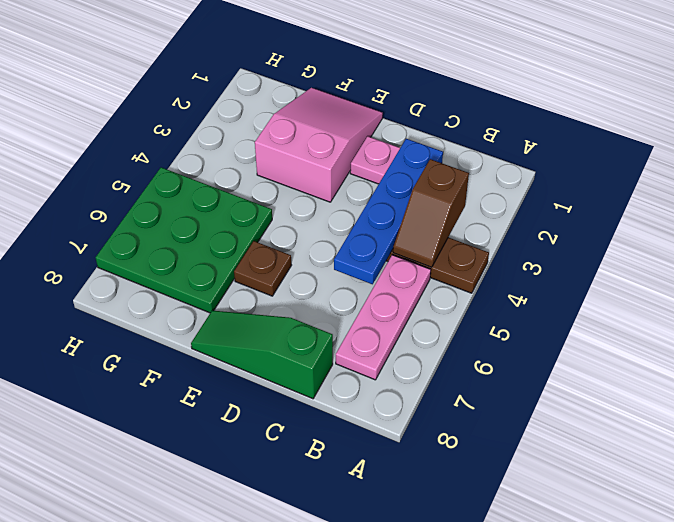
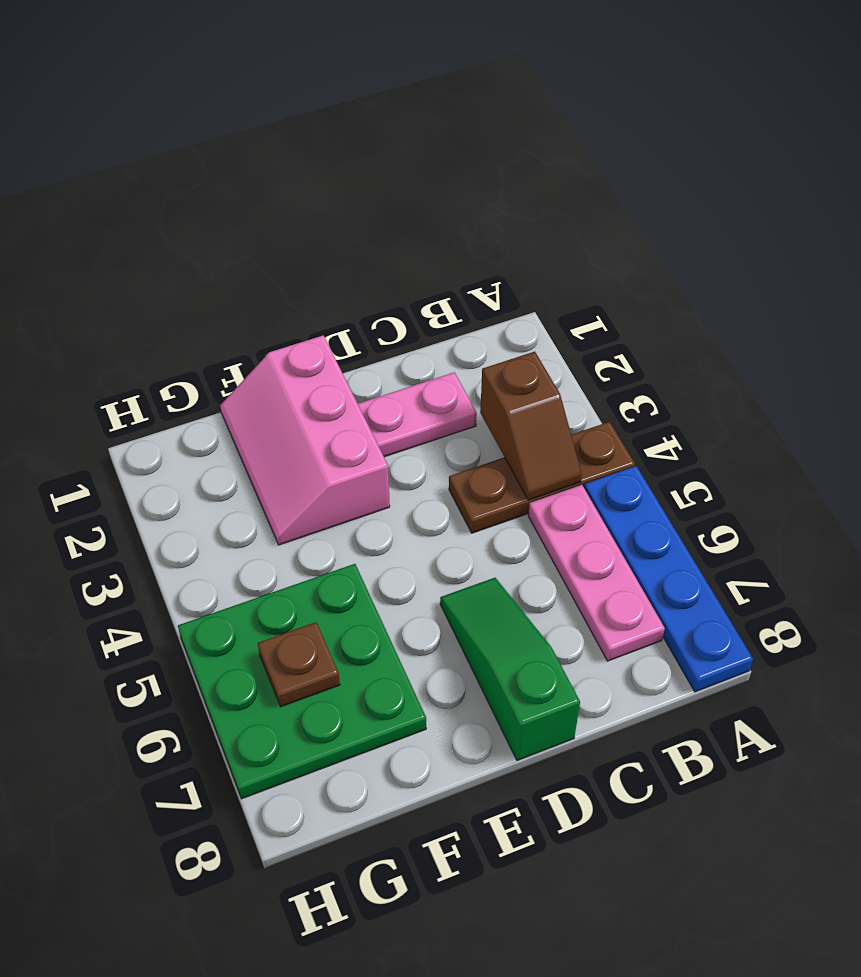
blue plate C2:C5 level 2 -> blue plate A5:A8 level 1
green slope C8:E8 level 1 top C -> green slope D6:D8 level 1 top 8
pink slope E1:F3 level 1 top 3 -> pink slope E1:F3 level 1 top E
brown plate E6 level 1 -> brown plate G6 level 2

